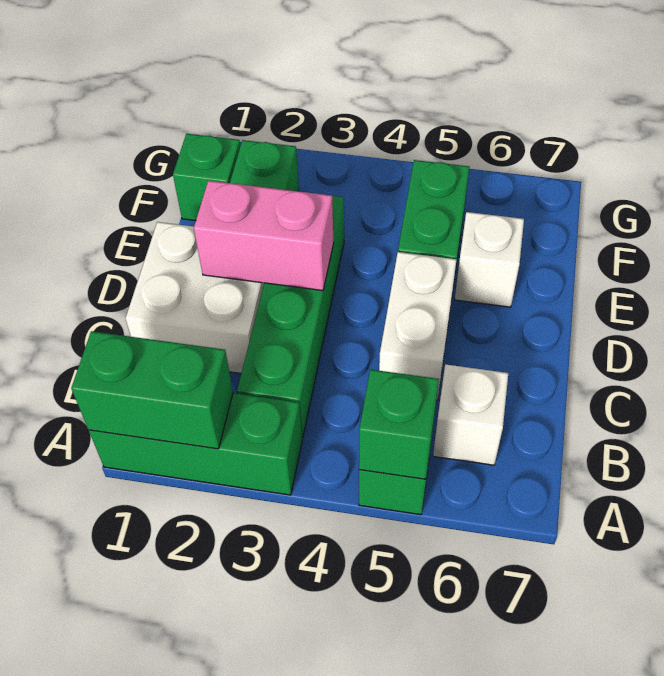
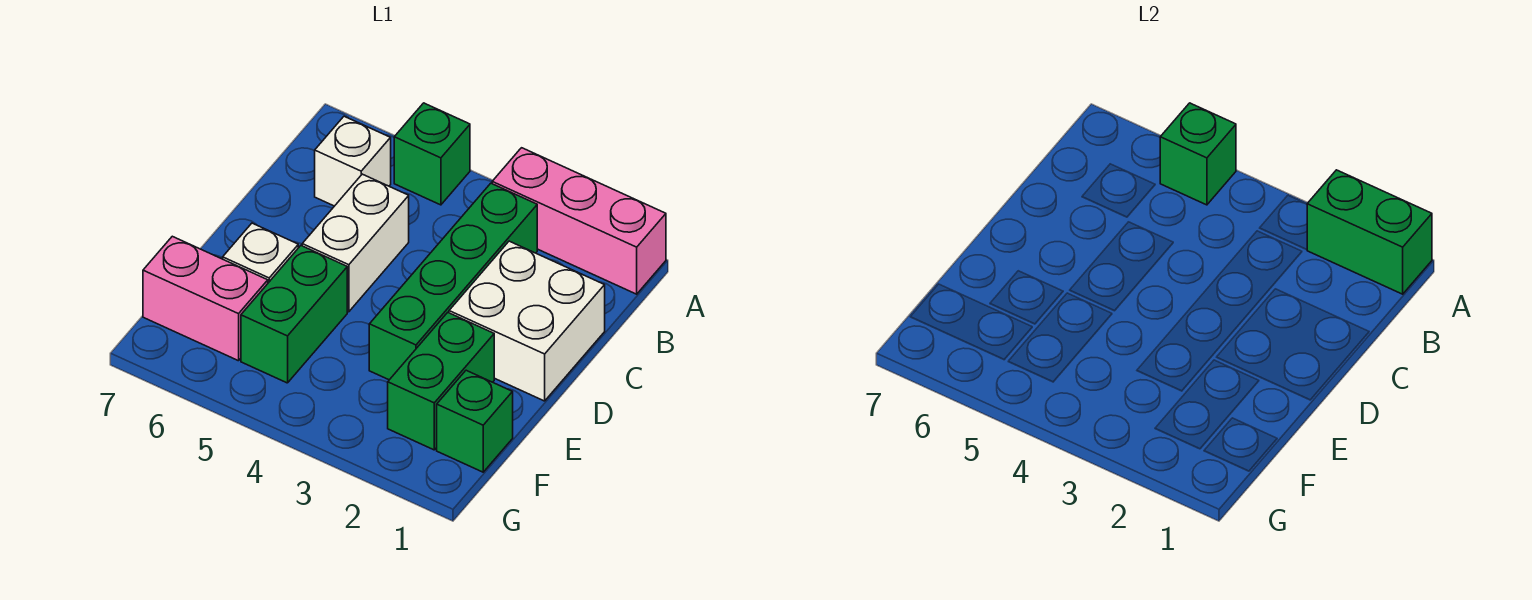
green brick A1:A3 level 1 -> pink brick A1:A3 level 1
pink brick D2:D3 level 2 -> pink brick F6:F7 level 1

